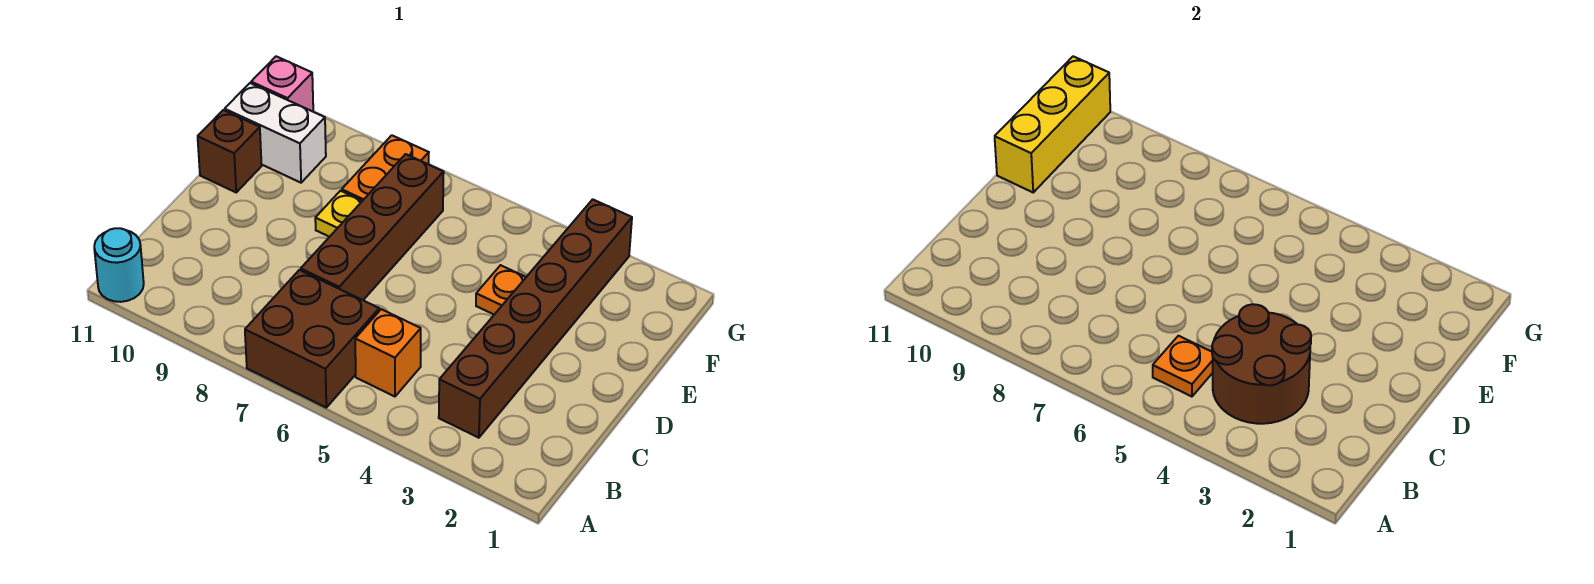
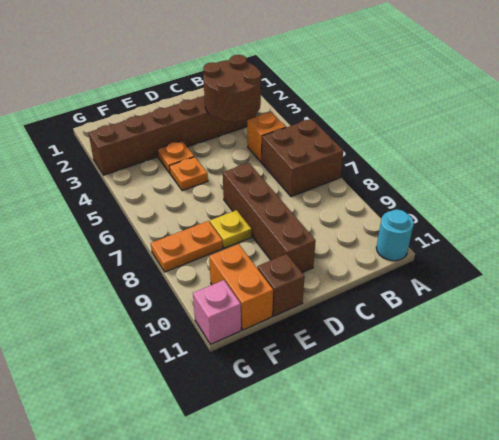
orange plate B5 level 2 -> orange plate E5 level 1
brown brick C7:F7 level 1 -> brown brick D7:D10 level 1
yellow brick E11:G11 level 2 -> none
white brick F10:F11 level 1 -> orange brick F10:F11 level 1

